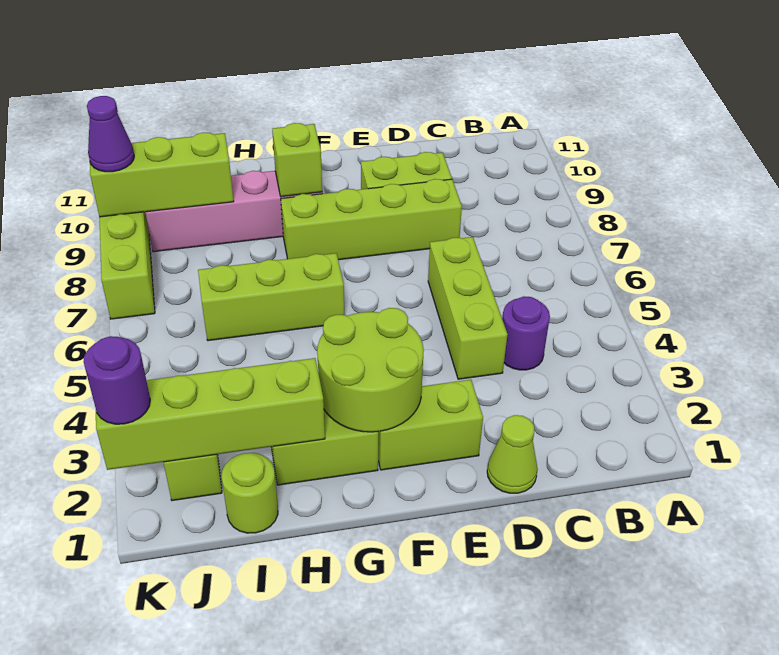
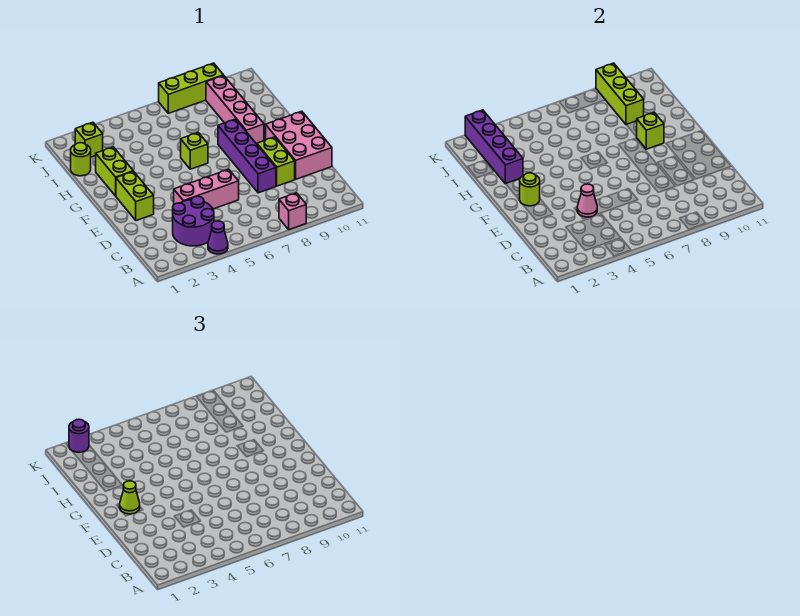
none -> pink brick A8 level 1
purple round brick C4 level 1 -> purple round brick B3:C4 level 1
lime cone D1 level 1 -> lime cone F2 level 3
lime brick D4:D6 level 1 -> pink brick D4:D6 level 1
none -> pink cone D4 level 2
lime brick D8:G8 level 1 -> purple brick D8:G8 level 1
none -> pink brick D10:F11 level 1
lime round brick F2:G3 level 2 -> lime round brick F2 level 2
lime brick G6:I6 level 1 -> lime brick G6 level 1
lime brick H2:K2 level 2 -> purple brick H2:K2 level 2
purple cone K9 level 3 -> purple cone A4 level 1

